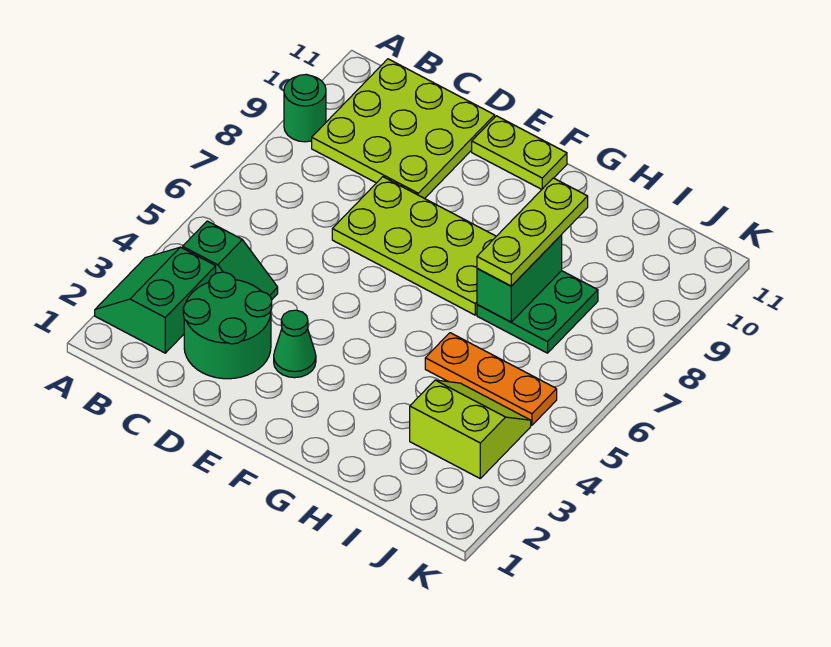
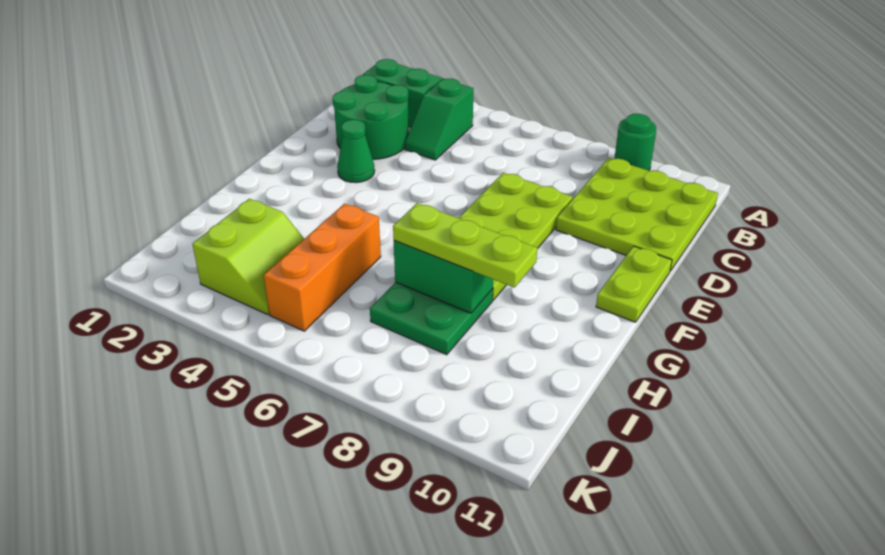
orange plate H5:J5 level 1 -> orange brick H5:J5 level 1

